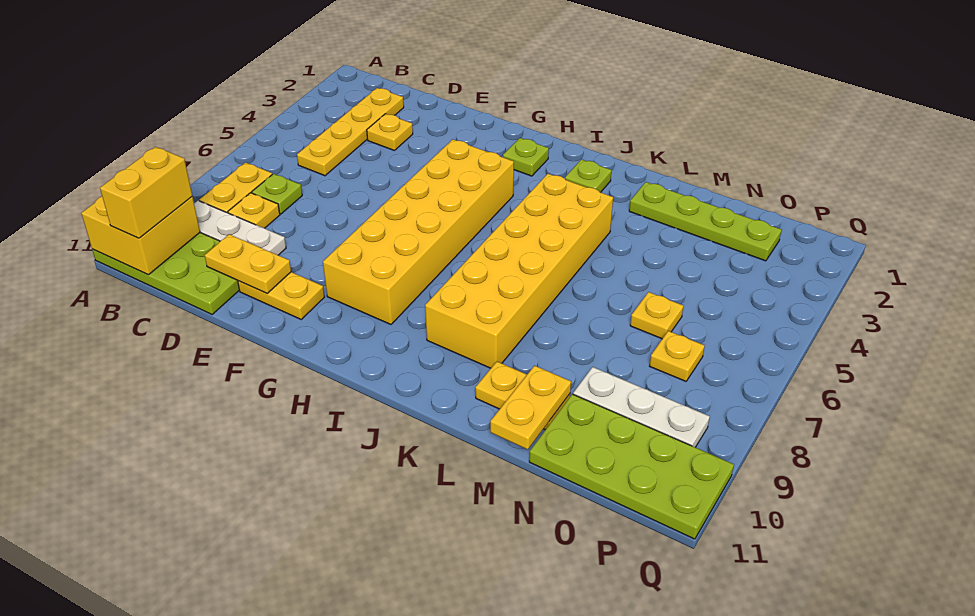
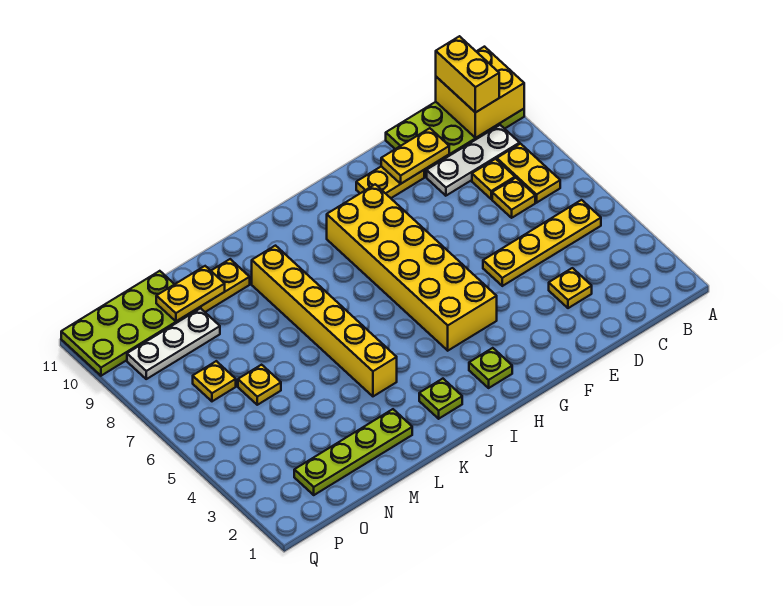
yellow plate C2:C5 level 1 -> yellow plate B5:E5 level 1
lime plate C7 level 1 -> yellow plate C7 level 1
yellow brick J4:K9 level 1 -> yellow brick K4:K9 level 1
yellow plate M10:M11 level 2 -> yellow plate M10:N10 level 2

